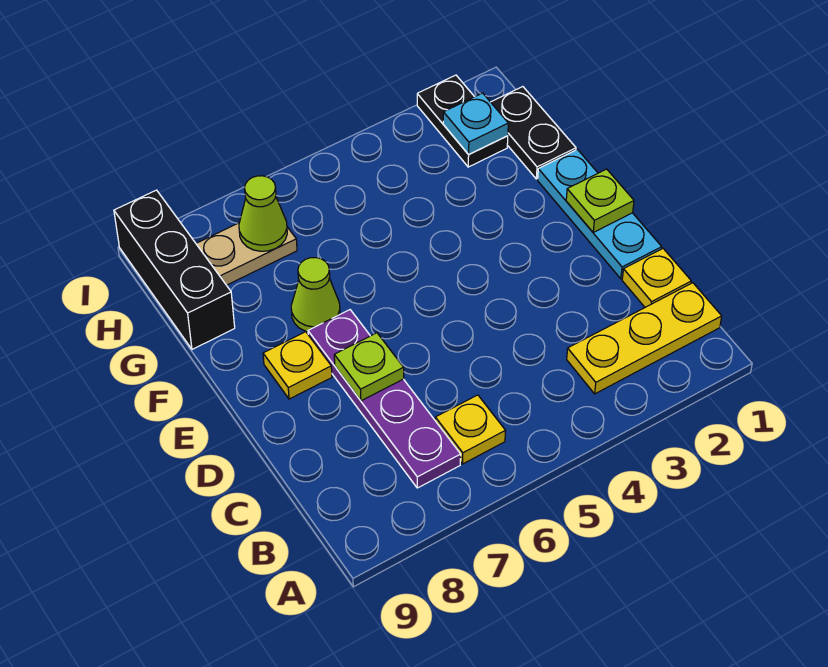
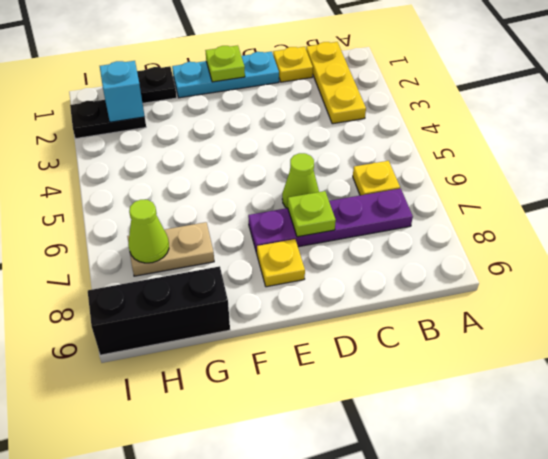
lime cone F7 level 1 -> lime cone D6 level 1
cyan plate H2 level 2 -> cyan brick H2 level 2
tan plate H7:H8 level 1 -> tan plate G7:H7 level 1

